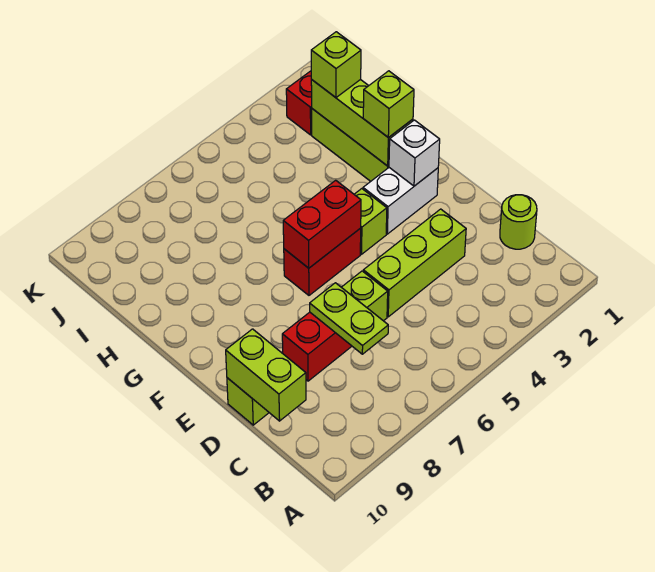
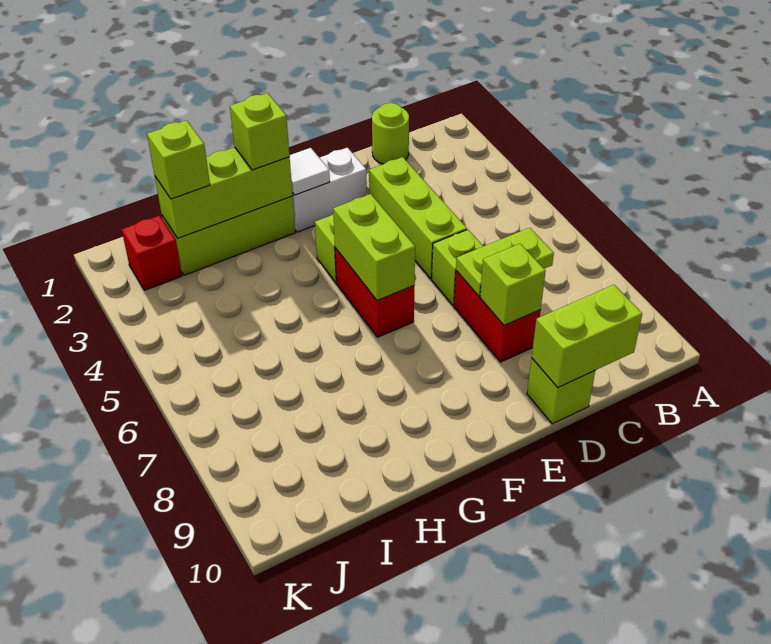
none -> lime brick D8 level 2
white brick F2:F3 level 1 -> white brick E2:F2 level 1
white brick F2 level 2 -> white tile F2 level 2
red brick F5:F6 level 2 -> lime brick F5:F6 level 2

